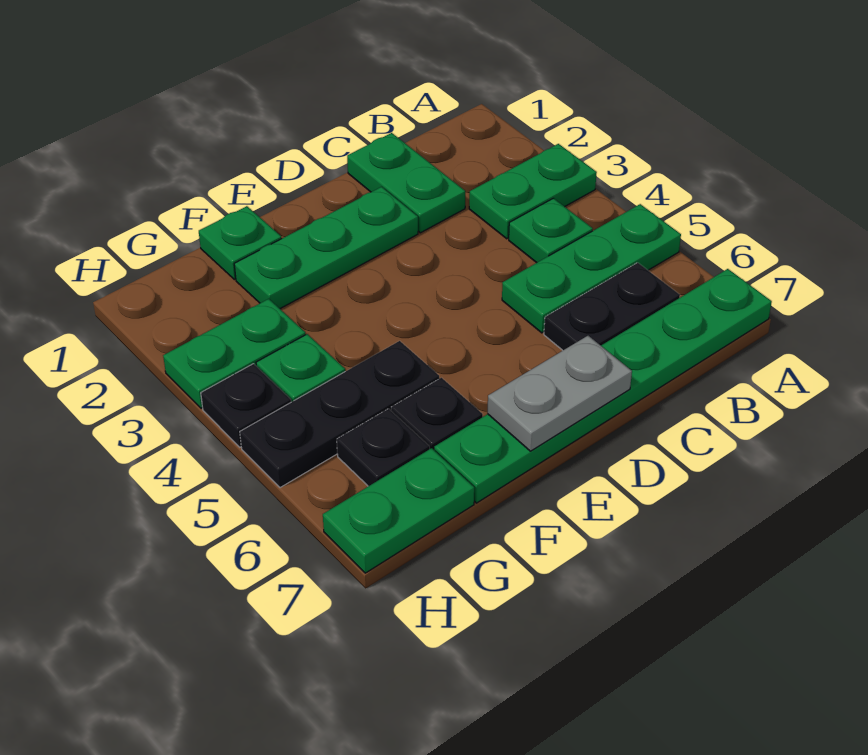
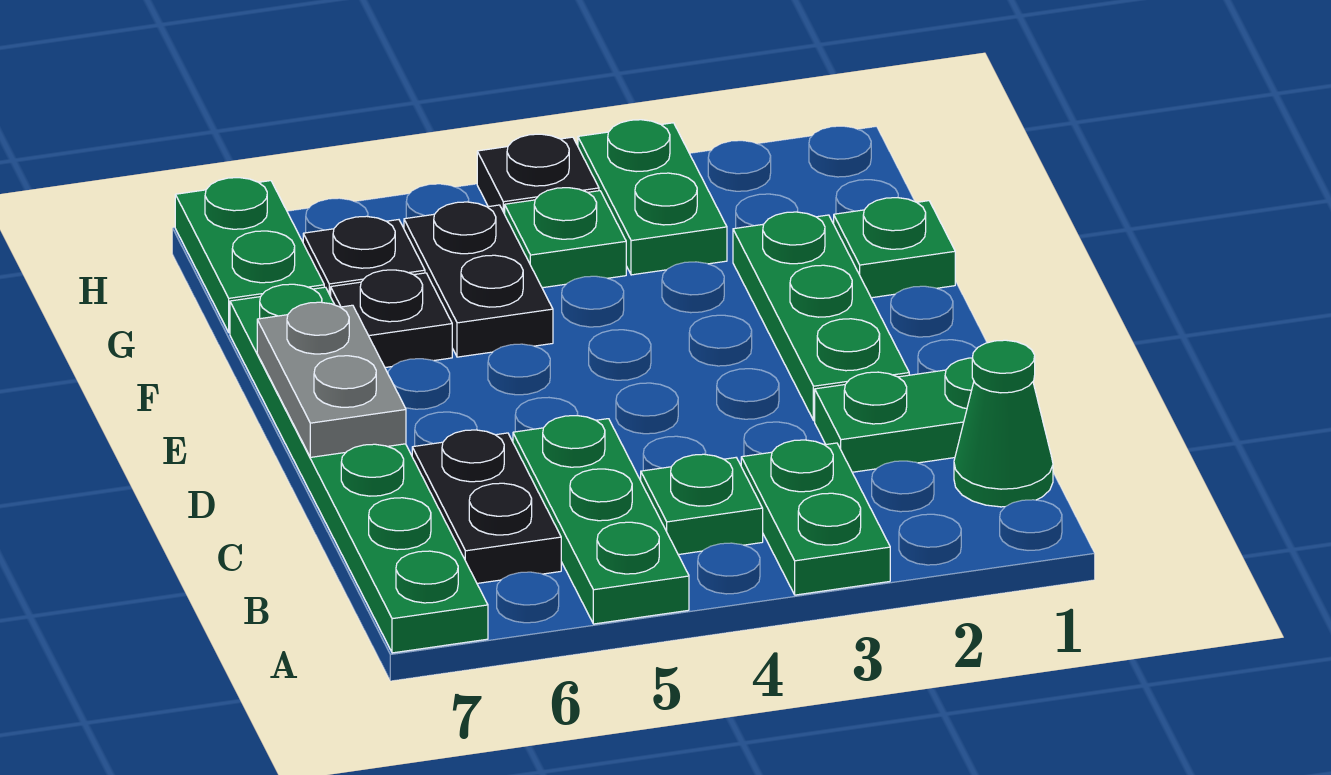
none -> green cone B1 level 1
black plate F5:H5 level 1 -> black plate F5:G5 level 1

